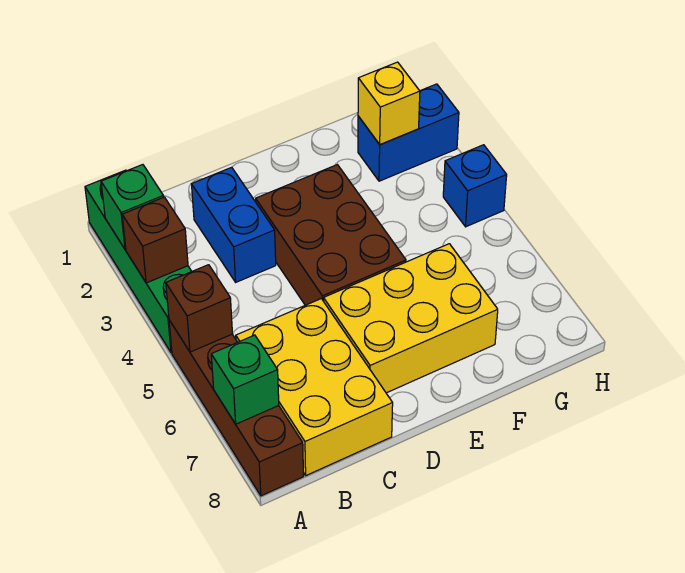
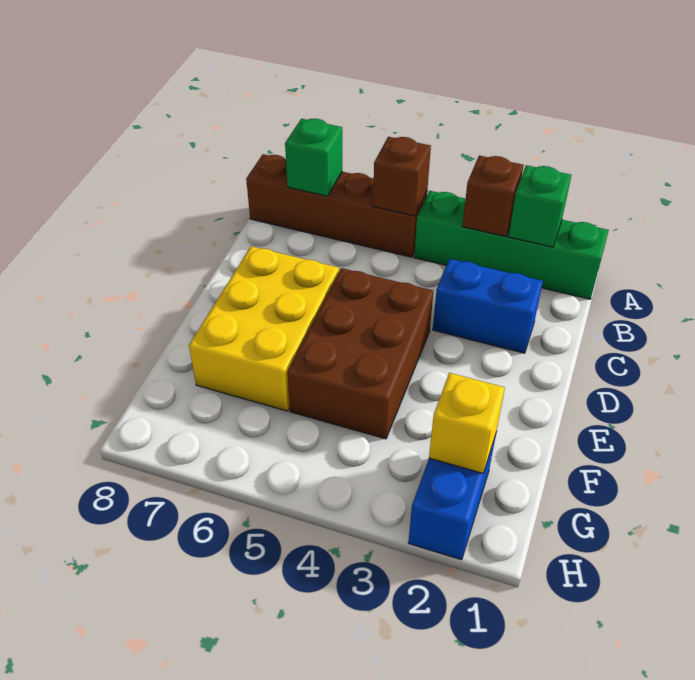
yellow brick B6:C8 level 1 -> none
brown brick D3:E5 level 1 -> brown brick D4:F5 level 1
blue brick H4 level 1 -> none

